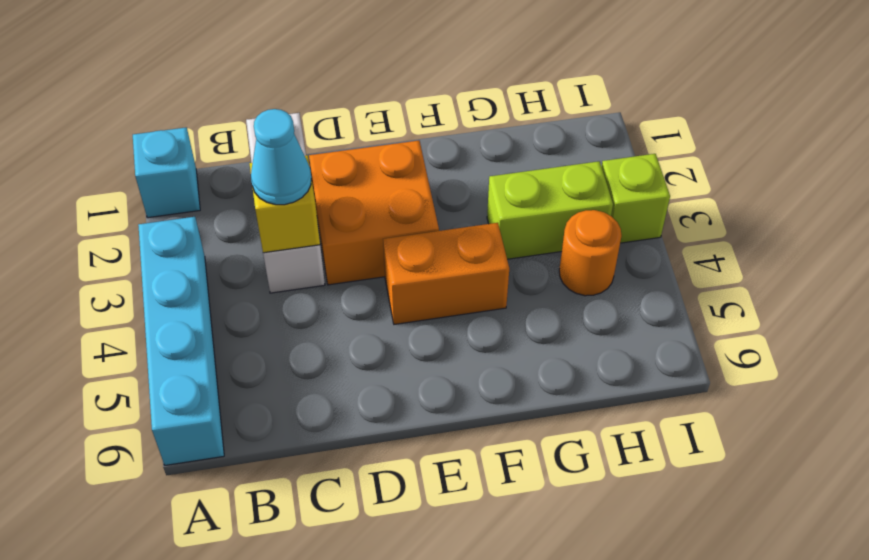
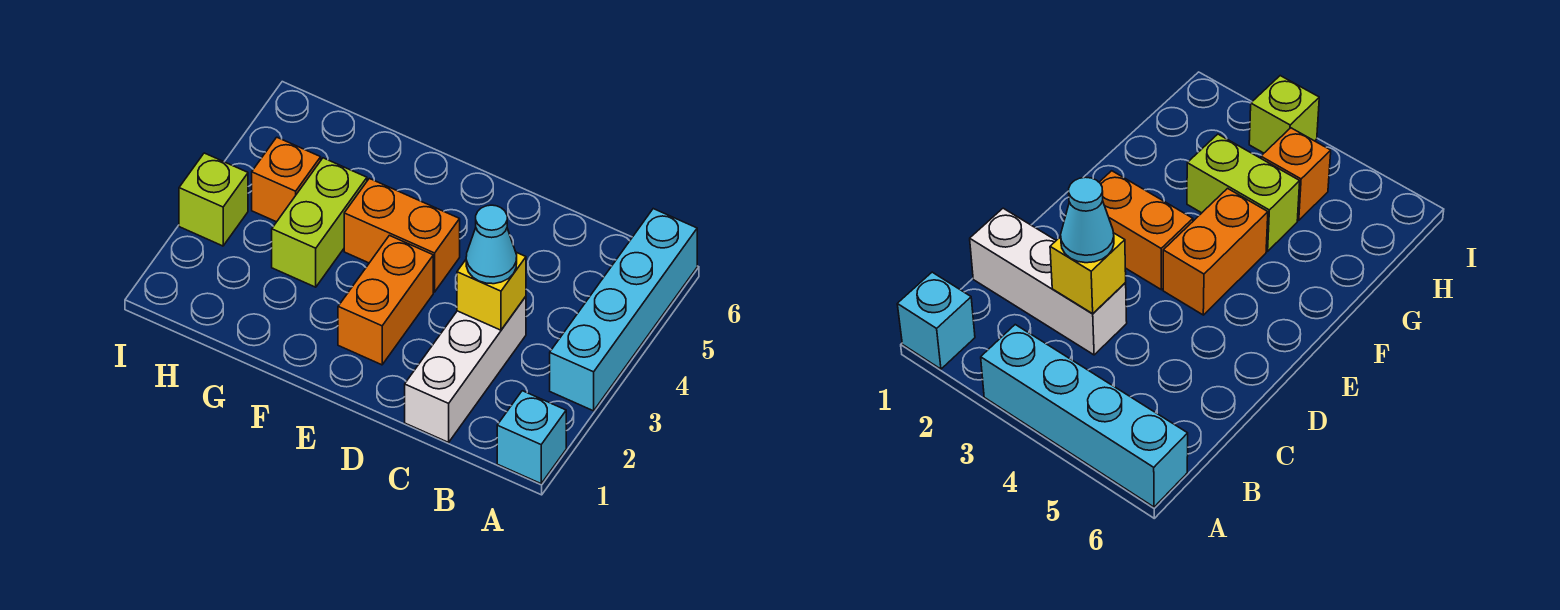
orange brick D2:E3 level 1 -> orange brick E2:E3 level 1
lime brick G3:H3 level 1 -> lime brick G3:G4 level 1
orange round brick H4 level 1 -> orange brick H4 level 1

